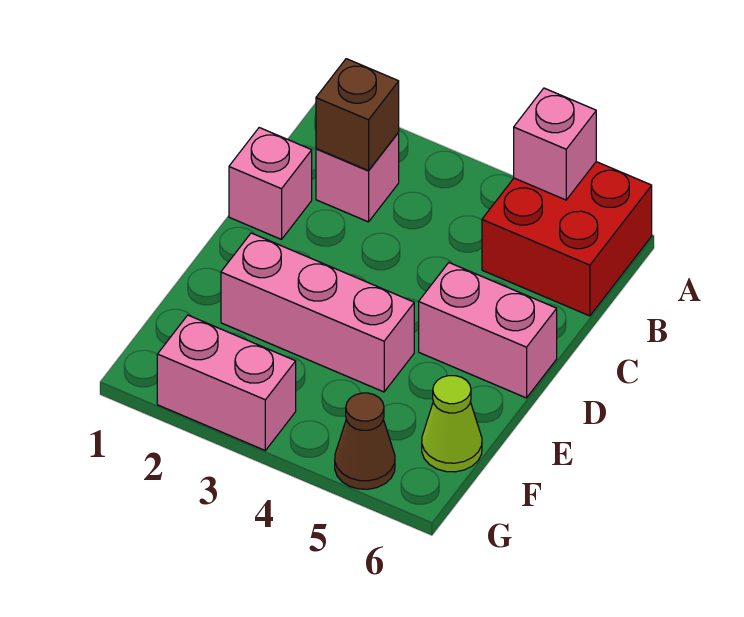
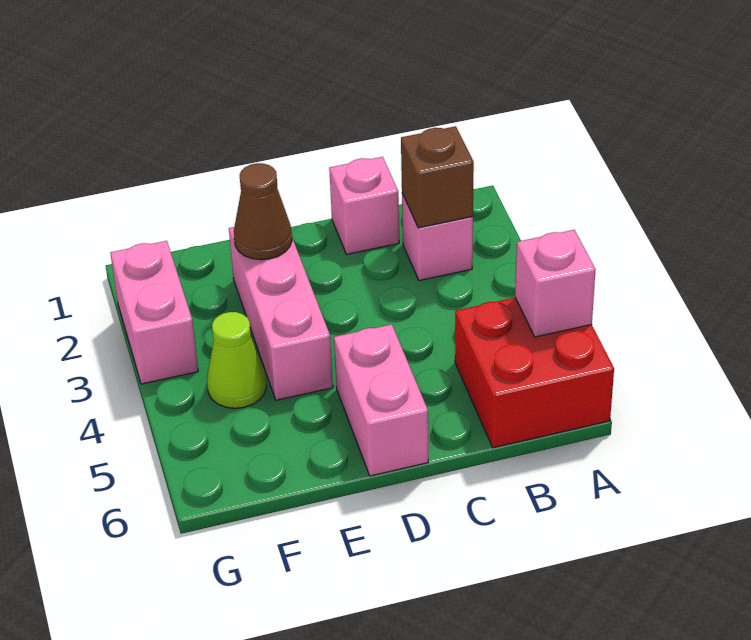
lime cone F6 level 1 -> lime cone F4 level 1
brown cone G5 level 1 -> brown cone E2 level 2

